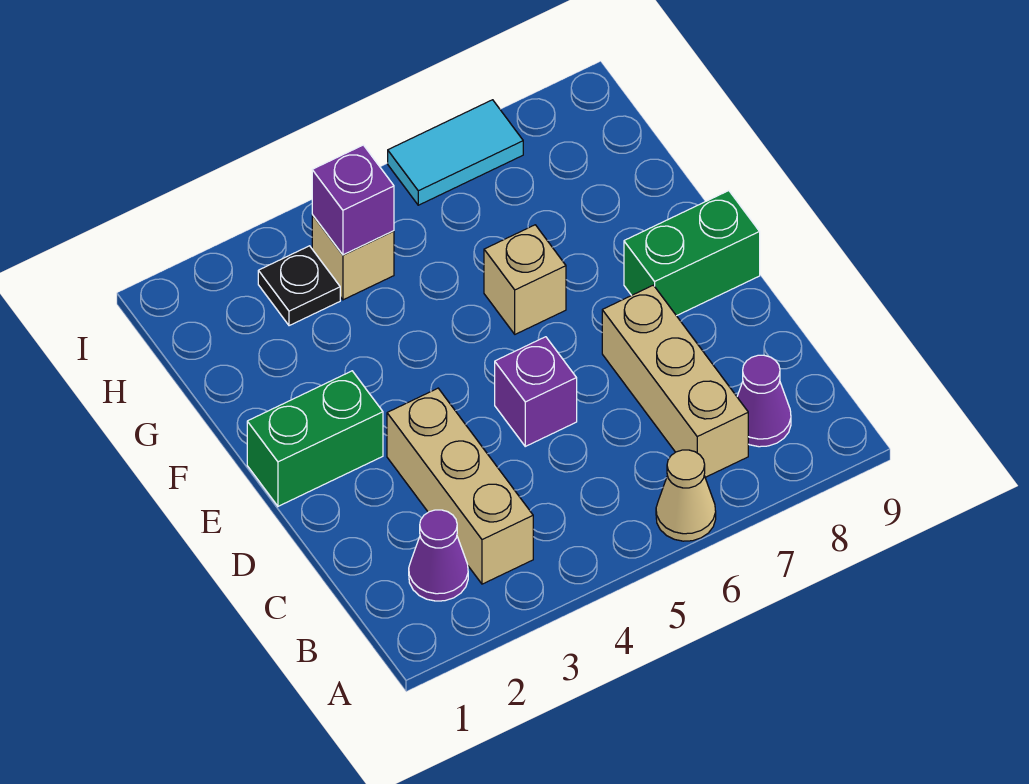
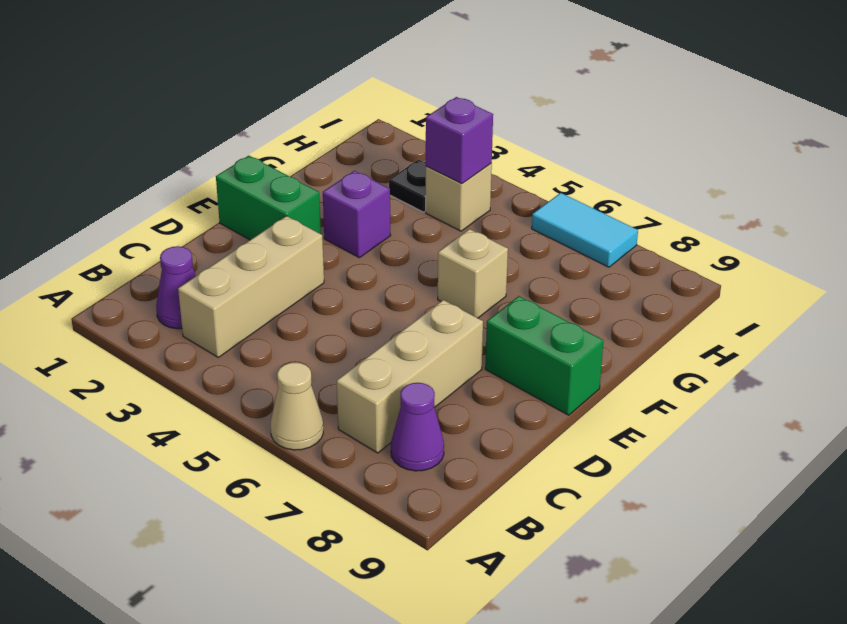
purple brick D5 level 1 -> purple brick F3 level 1

